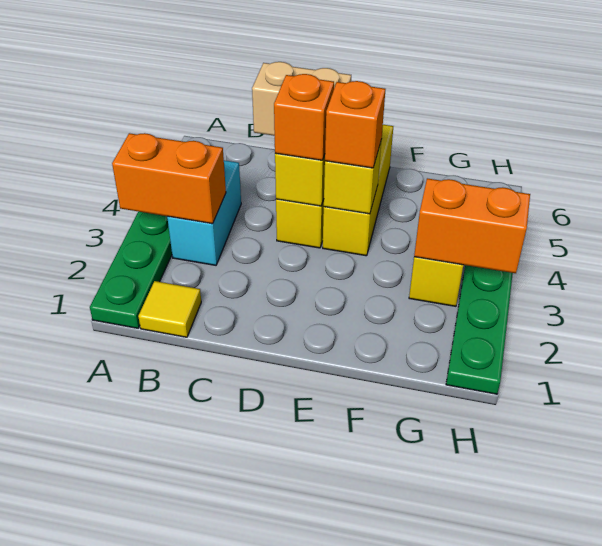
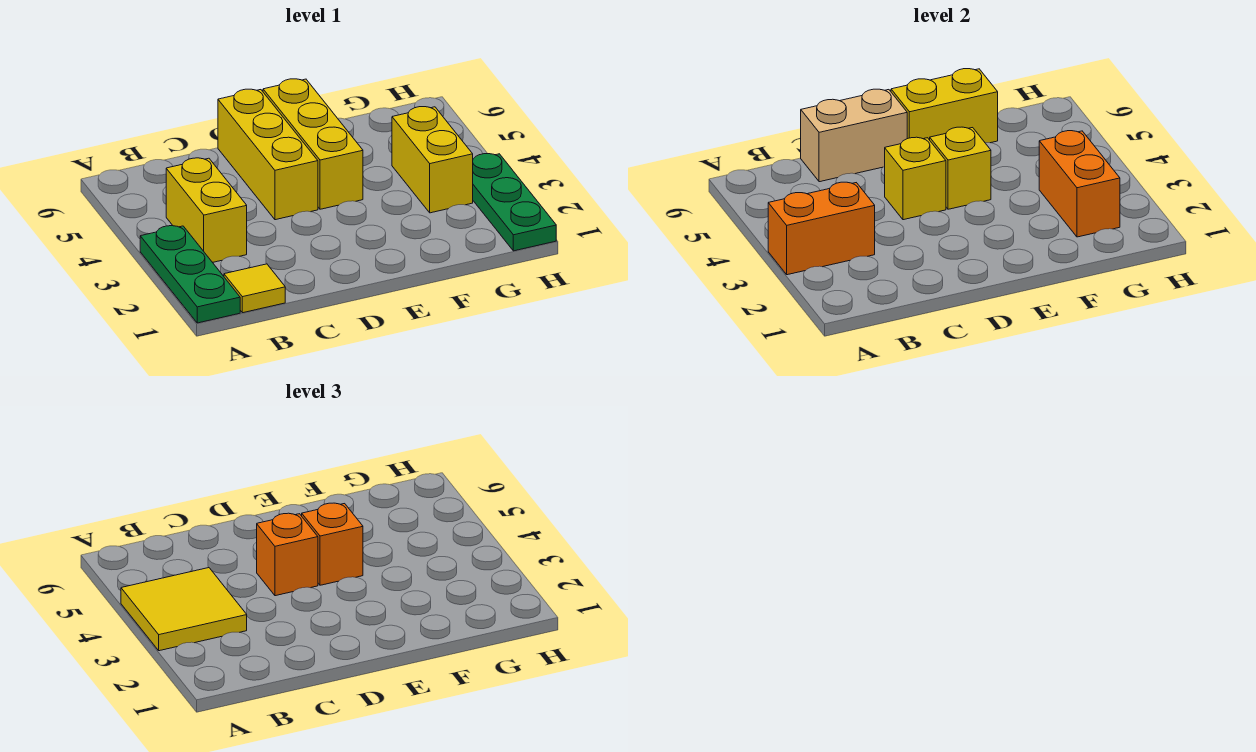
none -> yellow tile A3:B4 level 3
cyan brick B3:B4 level 1 -> yellow brick B3:B4 level 1
none -> yellow brick E6:F6 level 2
orange brick G3:H3 level 2 -> orange brick G2:G3 level 2

